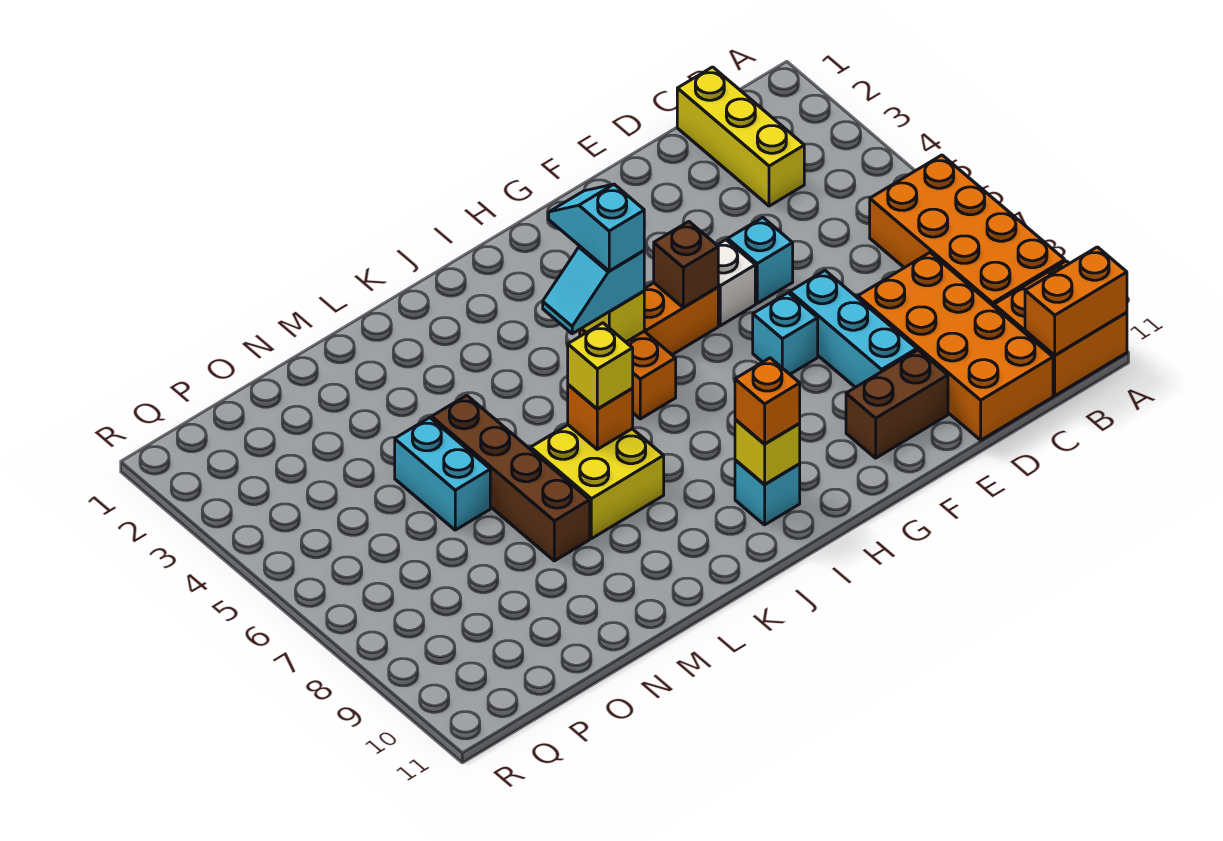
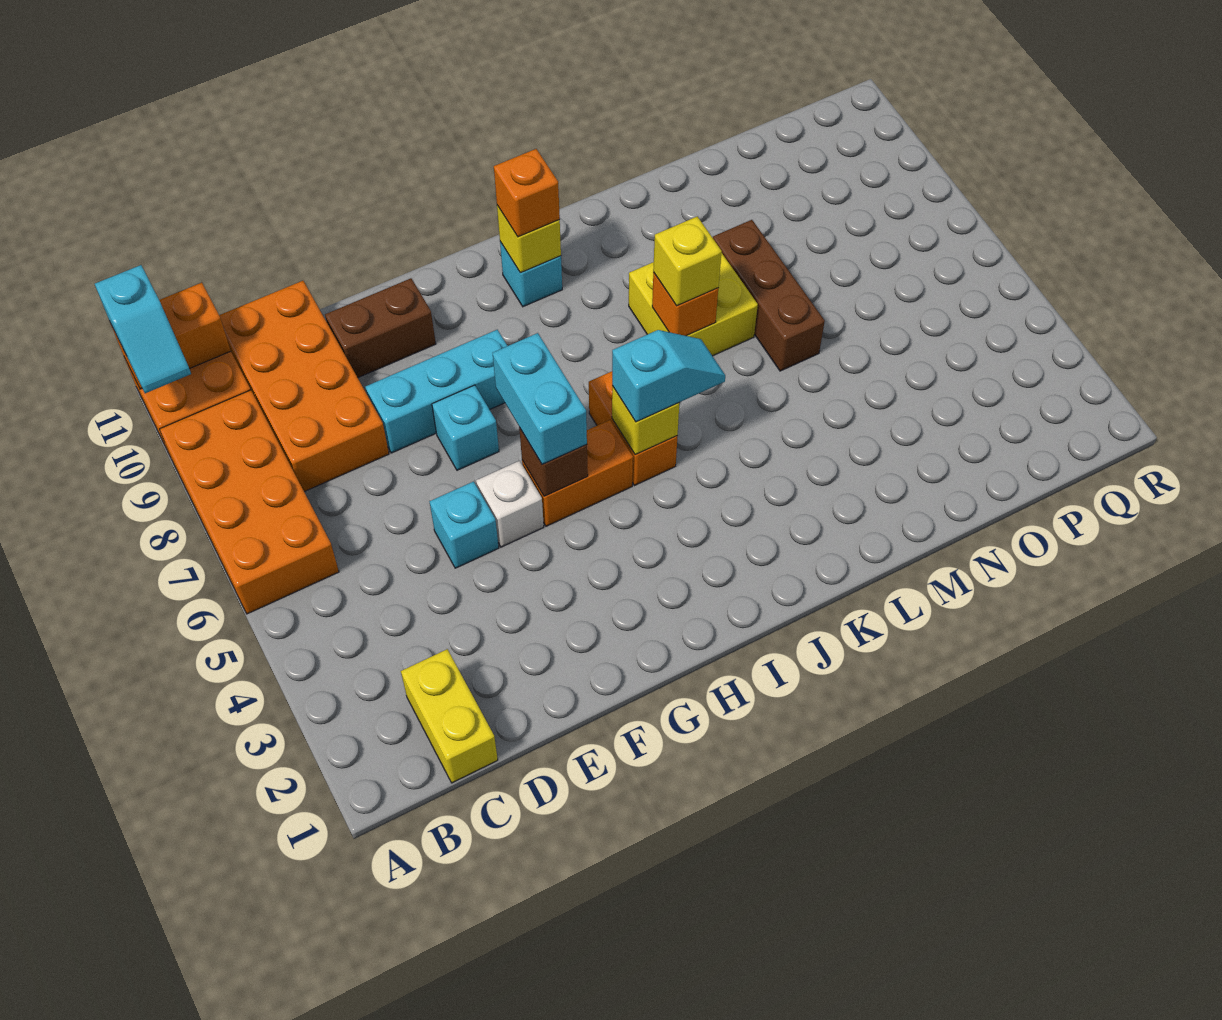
yellow brick C1:C3 level 1 -> yellow brick C1:C2 level 1
cyan brick E7:E9 level 1 -> cyan brick E8:G8 level 1
cyan slope I4:I5 level 4 top 5 -> cyan slope A10:A11 level 3 top 11
brown brick M5:M8 level 1 -> brown brick M6:M8 level 1
cyan brick N5:N6 level 1 -> cyan brick G5:G6 level 3

